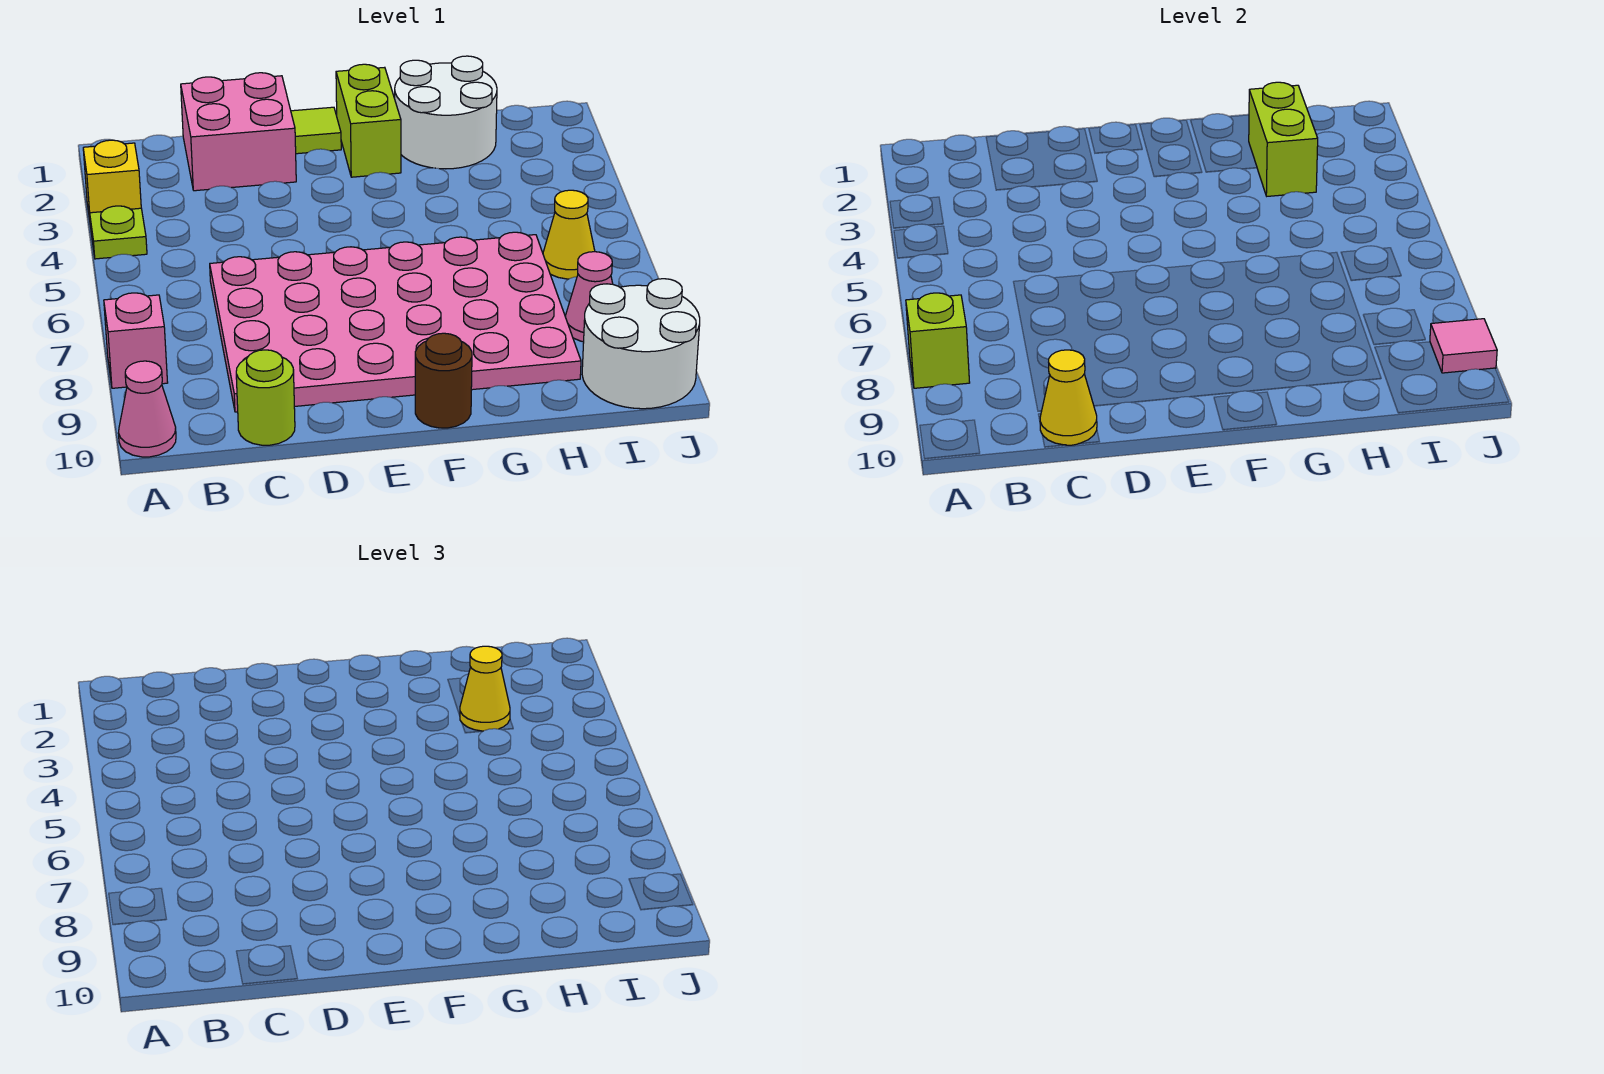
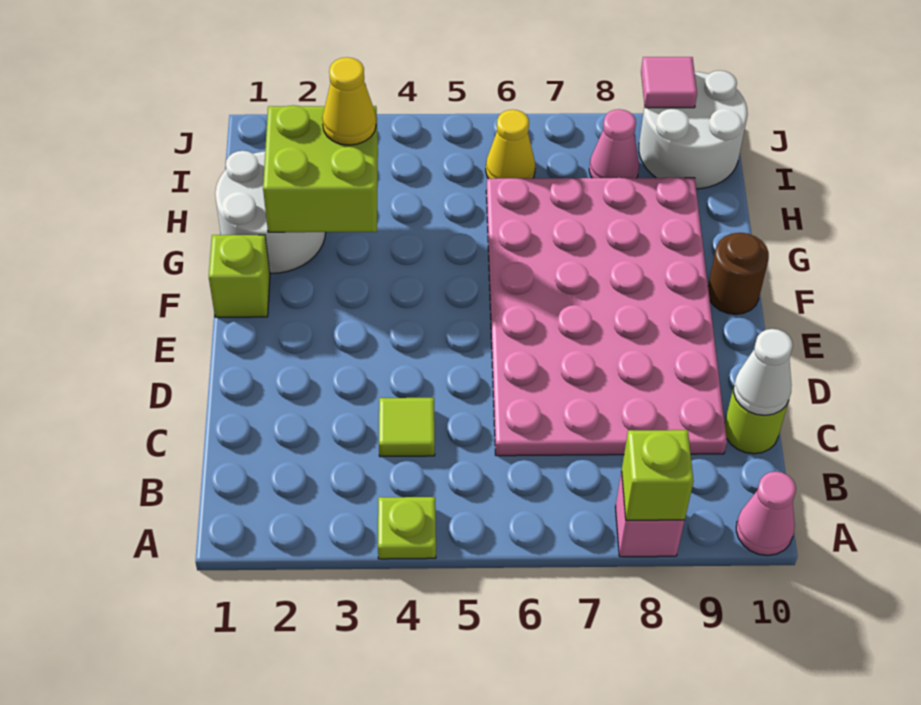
yellow brick A3 level 1 -> none
pink brick C1:D2 level 1 -> none
yellow cone C10 level 2 -> white cone C10 level 2
lime tile E1 level 1 -> lime tile C4 level 1
lime brick F1:F2 level 1 -> lime brick F1 level 1
lime brick H2:H3 level 2 -> lime brick G2:H3 level 2

